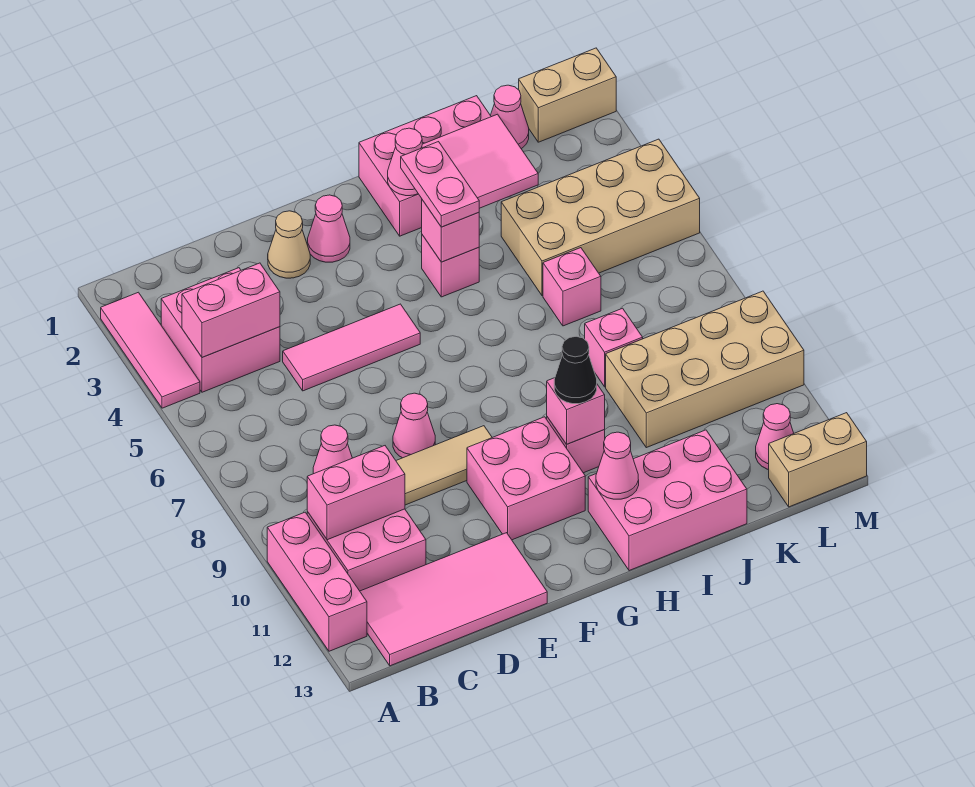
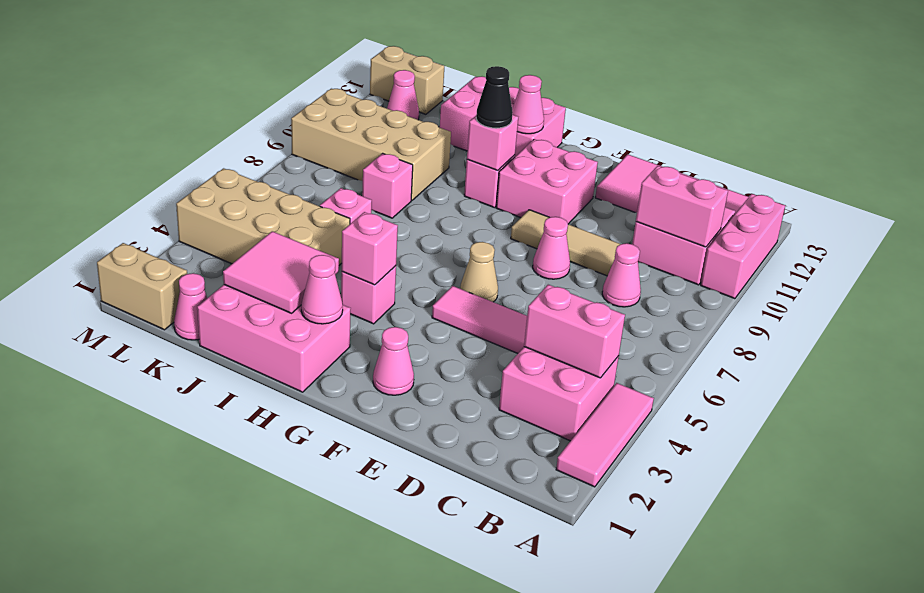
tan cone E2 level 1 -> tan cone F6 level 1
pink plate H3:H4 level 3 -> none

